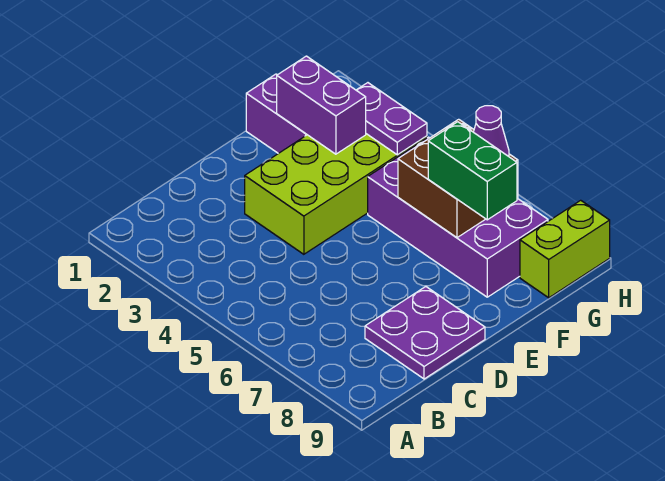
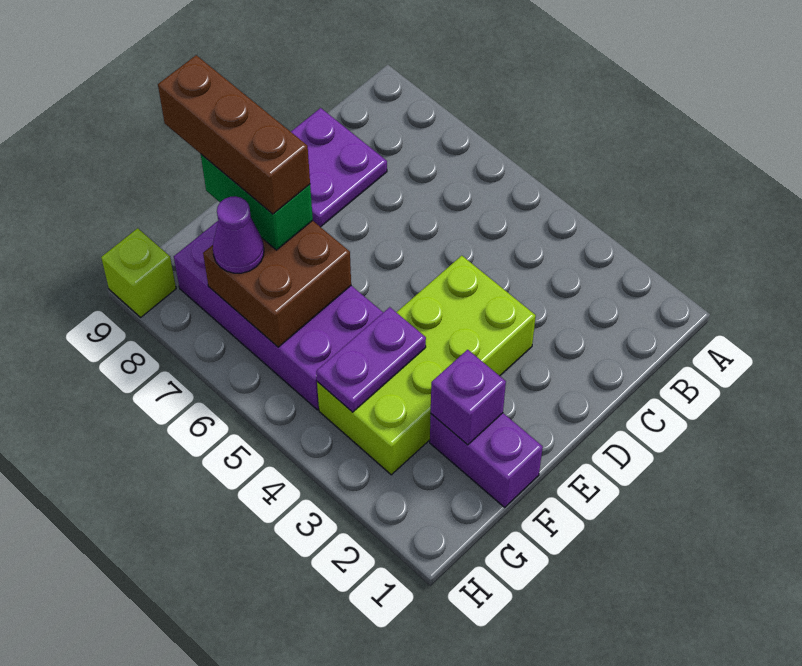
purple brick F2:F3 level 2 -> purple brick F2 level 2
none -> brown brick F7:F9 level 4
purple plate G3:G4 level 2 -> purple plate F4:G4 level 2
lime brick G9:H9 level 1 -> lime brick H9 level 1

